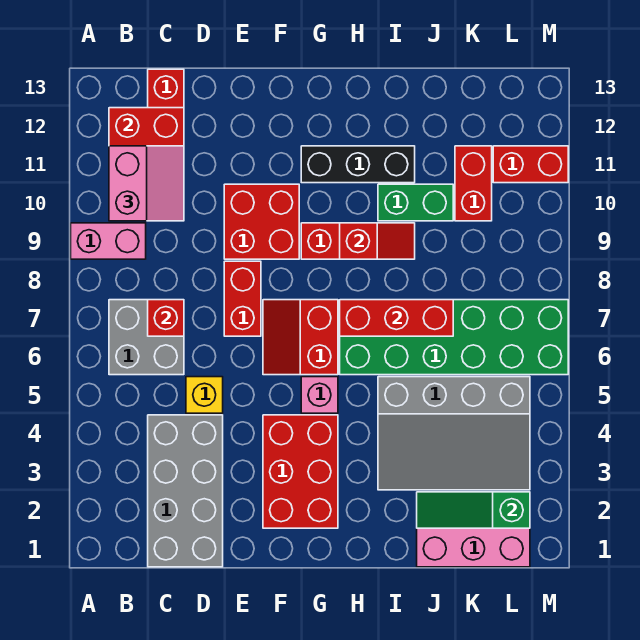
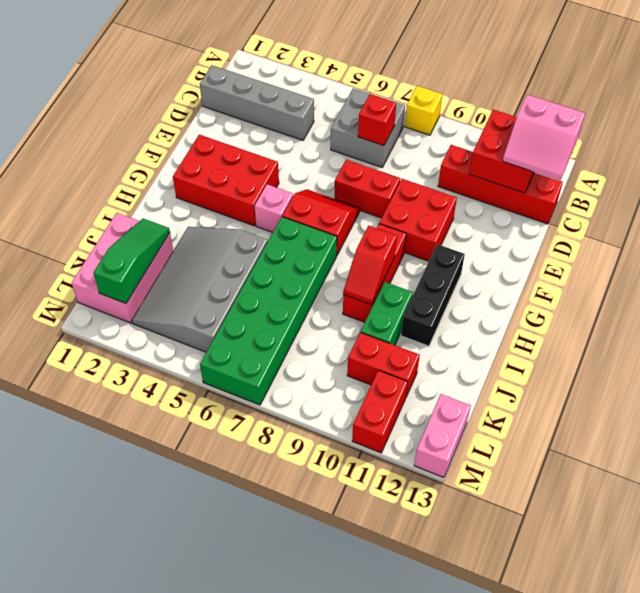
pink brick A9:B9 level 1 -> pink brick L13:M13 level 1
pink slope B10:C11 level 3 top B -> pink slope B12:C13 level 3 top B
grey brick C1:D4 level 1 -> grey brick C1:C4 level 1
yellow brick D5 level 1 -> yellow brick A8 level 1
red brick H7:J7 level 2 -> none

